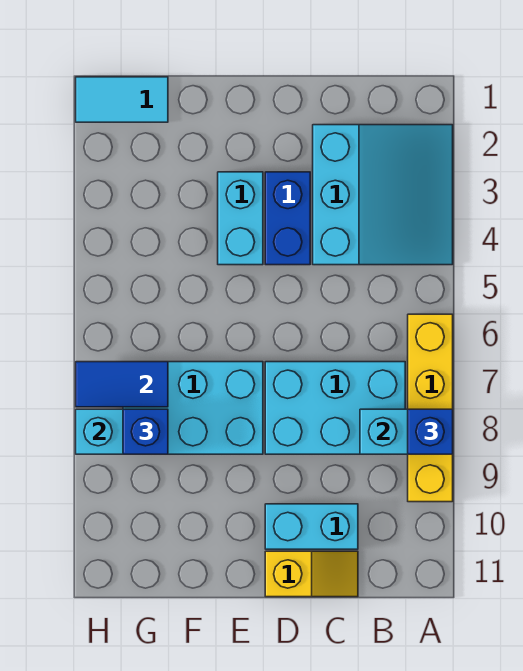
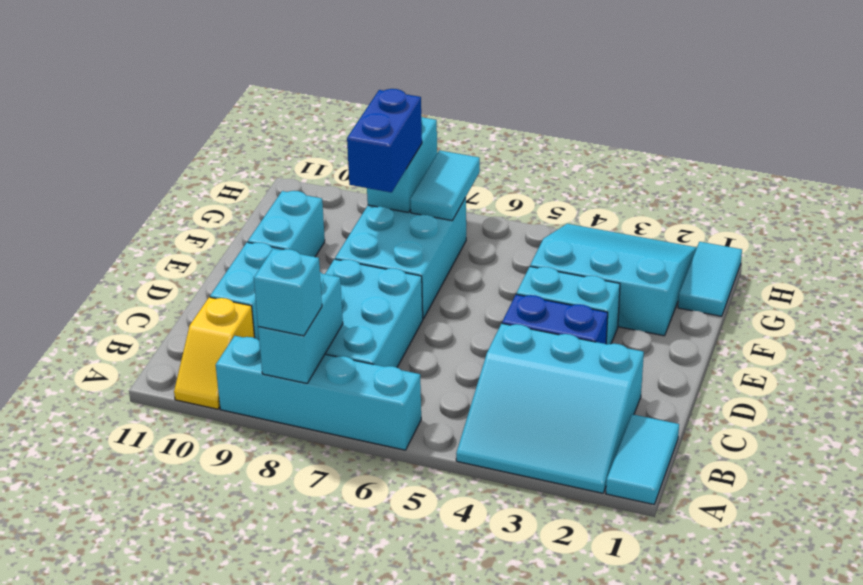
none -> cyan tile A1:B1 level 1
yellow brick A6:A9 level 1 -> cyan brick A6:A9 level 1
blue brick A8 level 3 -> cyan brick A8 level 3
yellow slope C11:D11 level 1 top D -> yellow slope A10:B10 level 1 top B
none -> cyan brick E10:F10 level 1
none -> cyan slope F2:H4 level 1 top F
blue tile G7:H7 level 2 -> cyan tile G7:H7 level 2
blue brick G8 level 3 -> blue brick F8:G8 level 3

